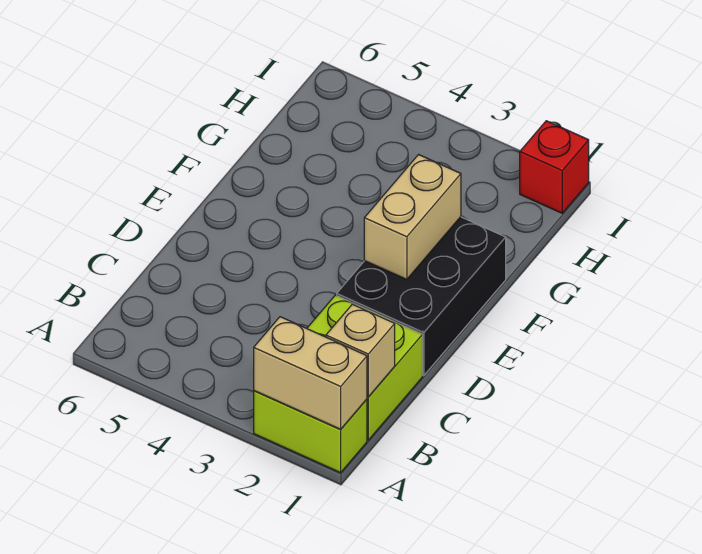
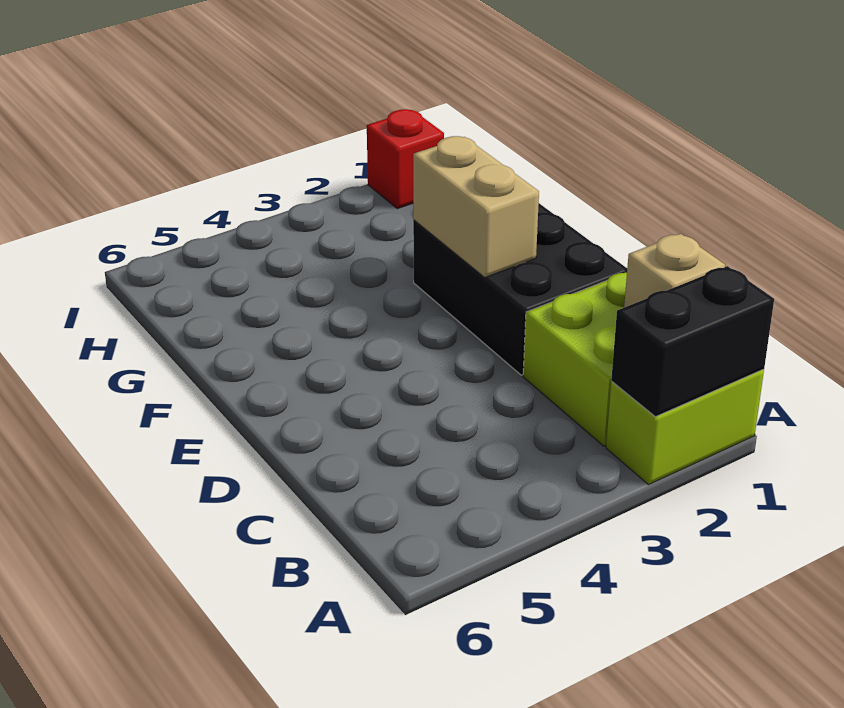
tan brick A1:A2 level 2 -> black brick A1:A2 level 2

